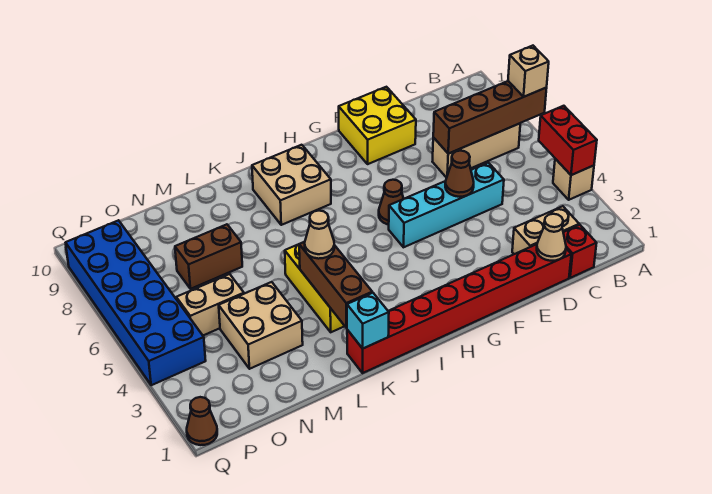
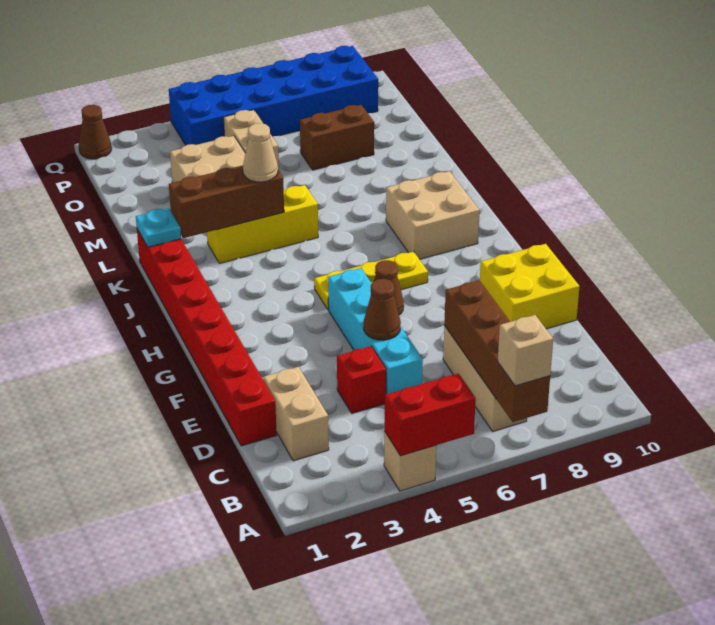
red brick C1 level 1 -> red brick D4 level 1
tan cone D1 level 2 -> none
none -> yellow plate H5:H7 level 1
cyan brick K1 level 2 -> cyan plate K1 level 2
brown brick M7:N7 level 1 -> brown brick N7:N8 level 1

